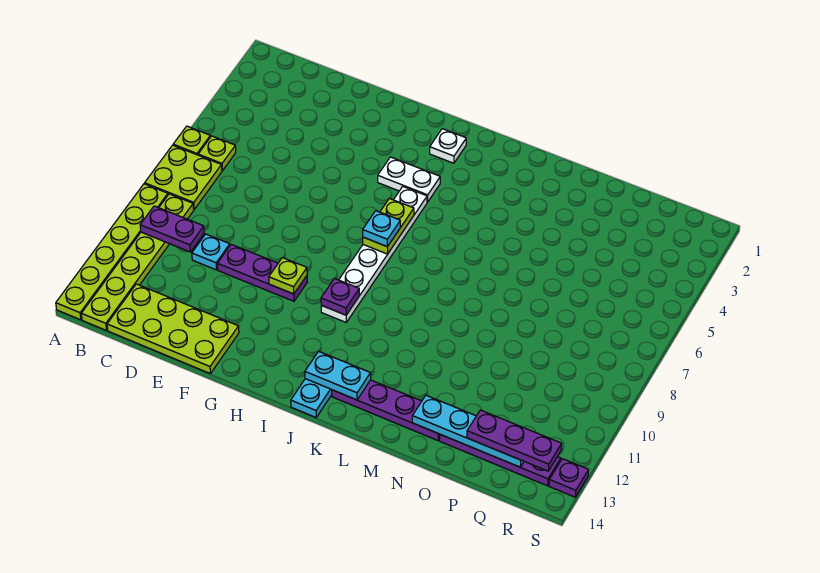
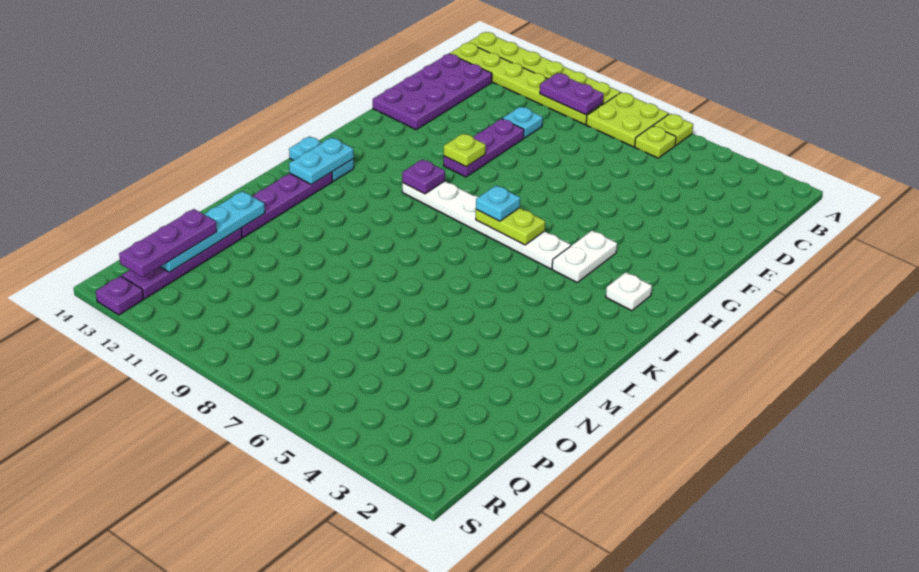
purple plate B10:C10 level 2 -> purple plate B9:B10 level 2
lime plate C13:F14 level 1 -> purple plate C13:F14 level 1

